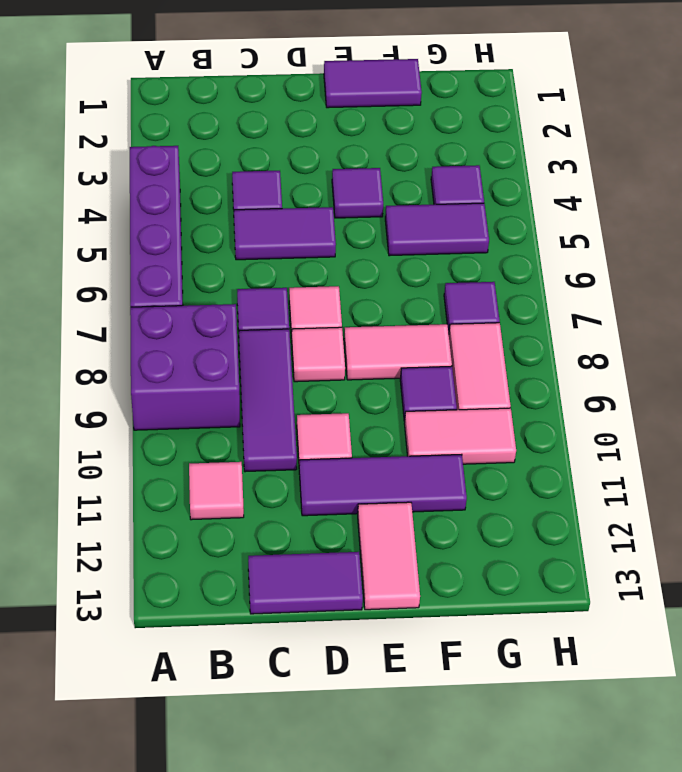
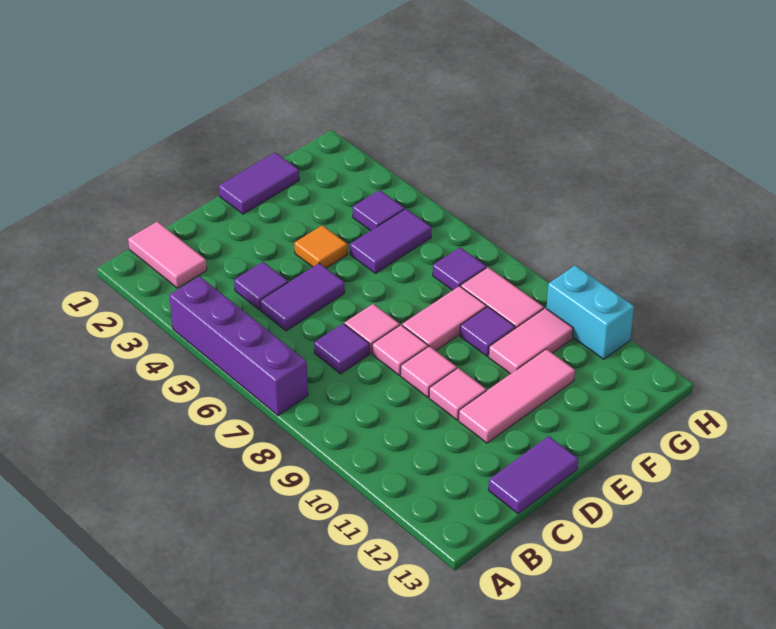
purple brick A8:B9 level 1 -> none
pink tile B11 level 1 -> pink tile D9 level 1
purple tile C8:C10 level 1 -> none
purple tile D11:F11 level 1 -> pink tile D11:F11 level 1
purple tile E4 level 1 -> orange tile E4 level 1
pink tile E12:E13 level 1 -> pink tile B1:B2 level 1
none -> cyan brick H10:H11 level 1

